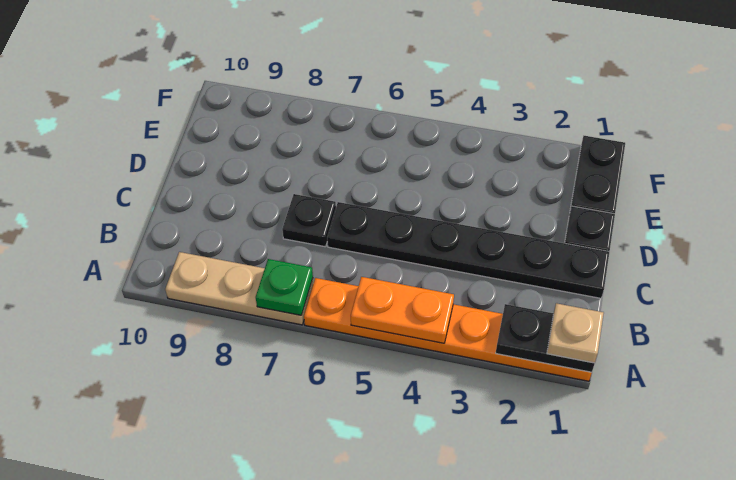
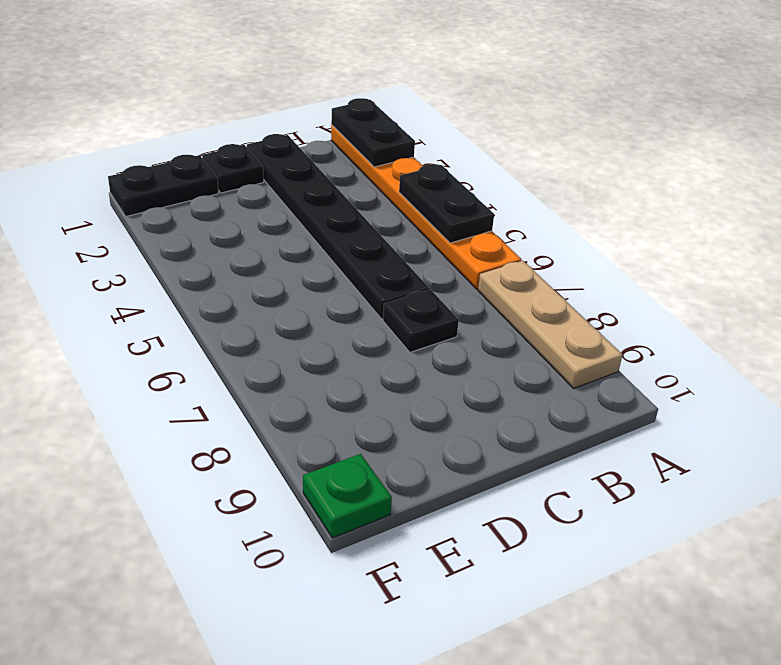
tan plate A1 level 3 -> none
orange plate A4:A5 level 2 -> black plate A4:A5 level 2
green plate A7 level 2 -> green plate F10 level 1

